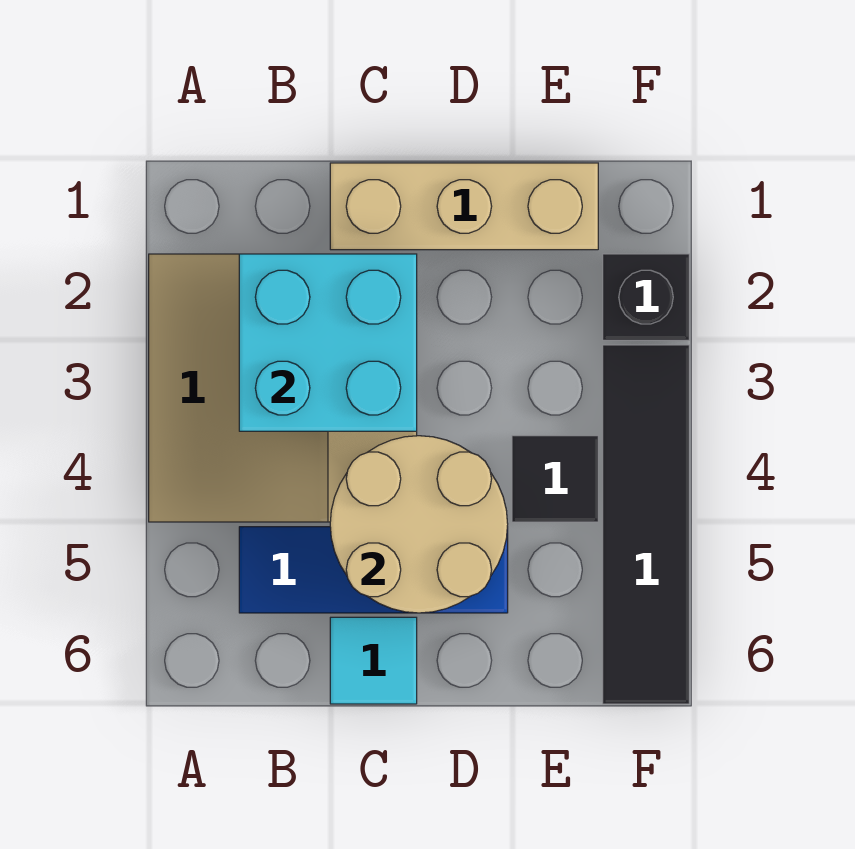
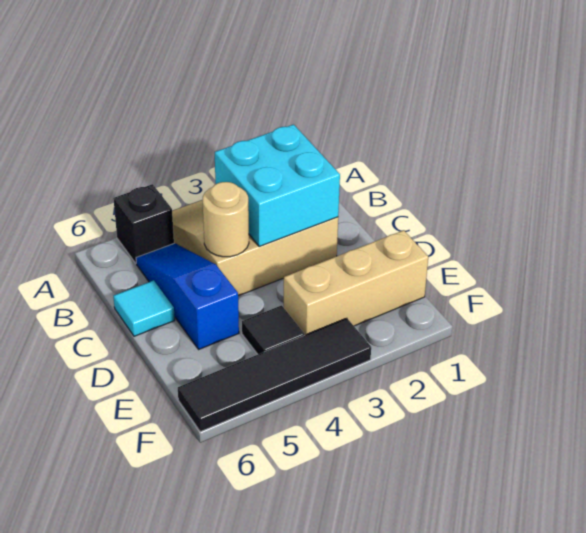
tan brick C1:E1 level 1 -> tan brick E1:E3 level 1
tan round brick C4:D5 level 2 -> tan round brick C4 level 2
black brick F2 level 1 -> black brick A5 level 1

